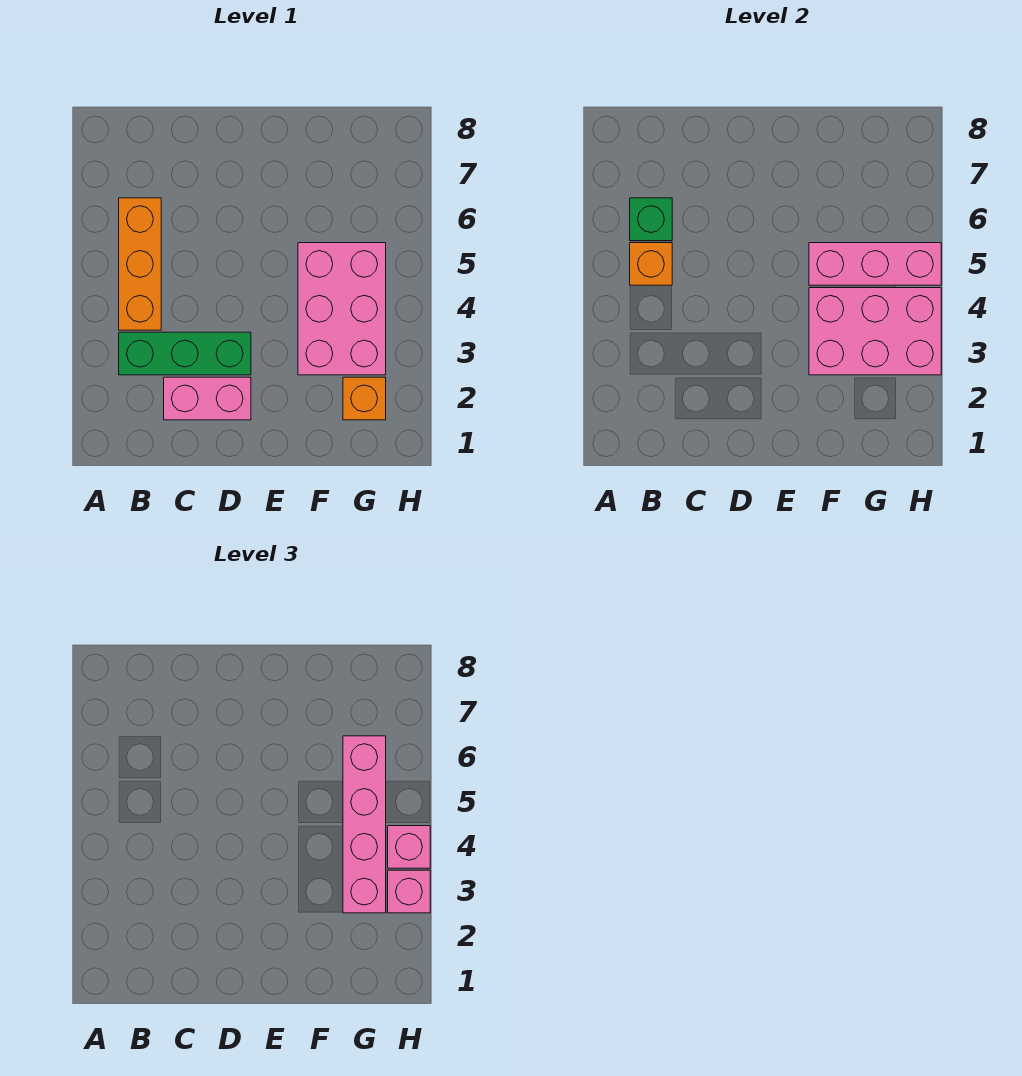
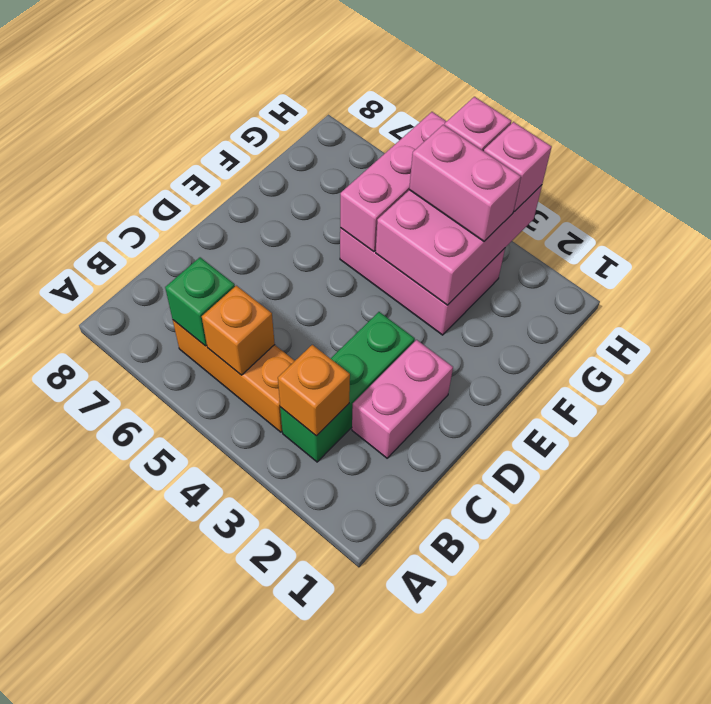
orange brick G2 level 1 -> orange brick B3 level 2
pink brick G3:G6 level 3 -> pink brick G3:G4 level 3

